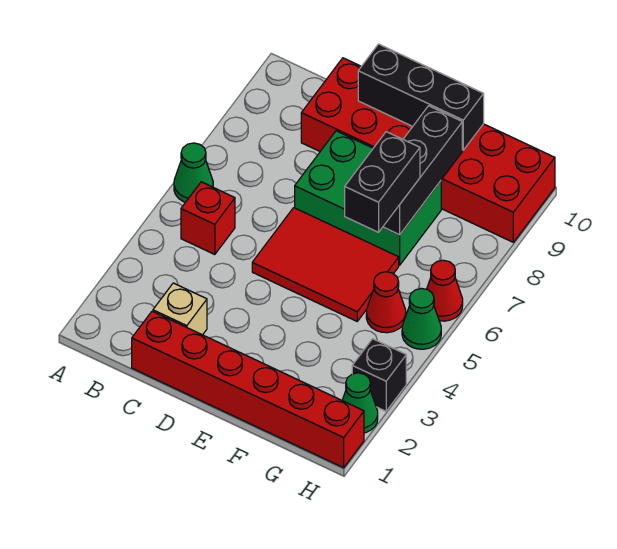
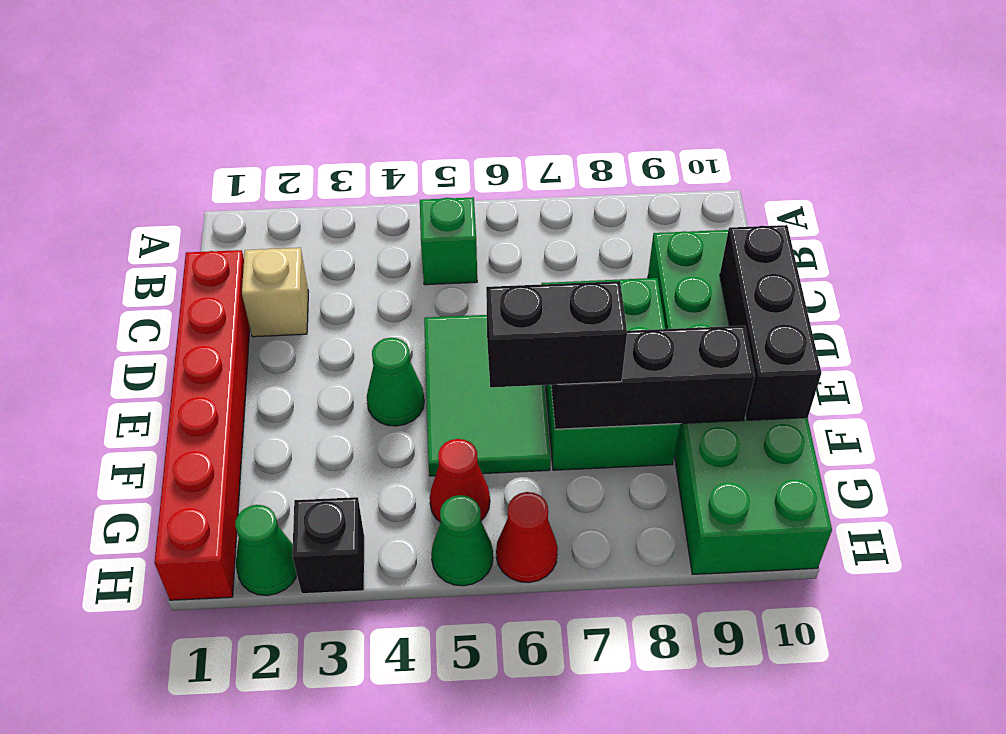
green cone A6 level 1 -> green cone E4 level 1
red brick B5 level 1 -> green brick B5 level 1
red brick C9:H10 level 1 -> green brick C9:H10 level 1
red tile D5:F6 level 1 -> green tile D5:F6 level 1

